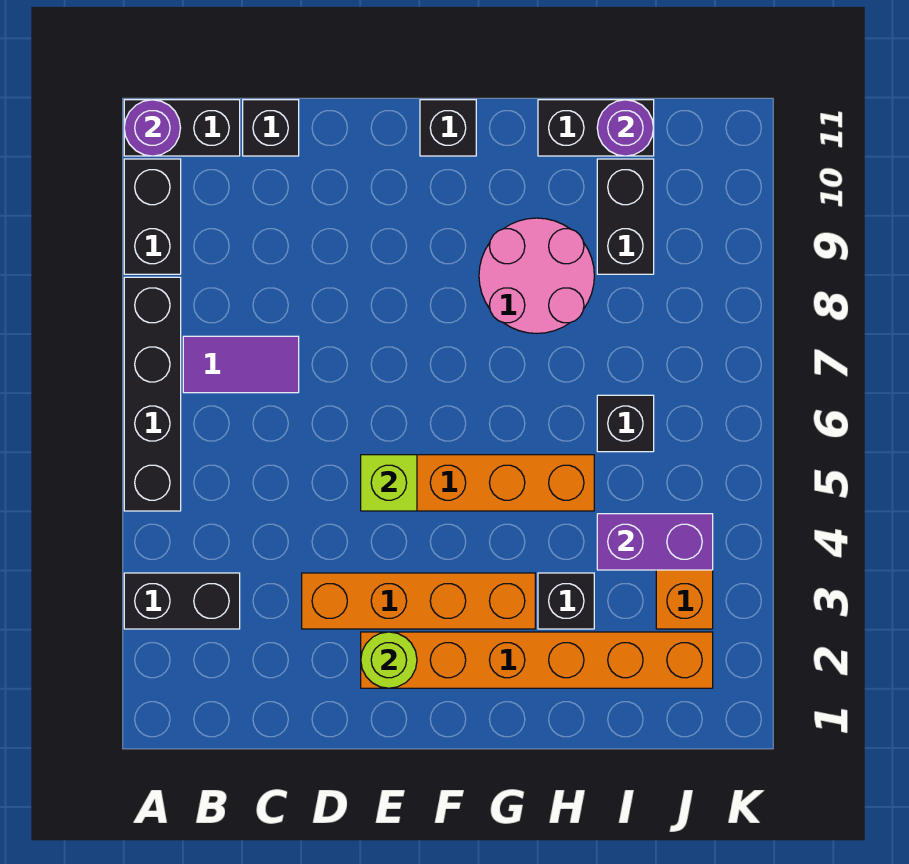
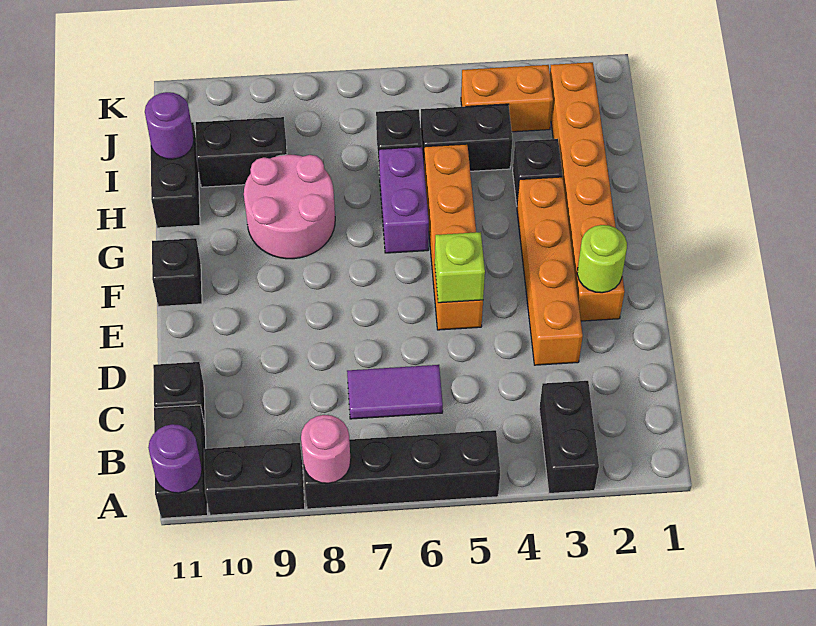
none -> pink round brick A8 level 2
purple tile B7:C7 level 1 -> purple tile C6:C7 level 1
none -> black brick I4:I5 level 1
purple brick I4:J4 level 2 -> purple brick G6:H6 level 1

